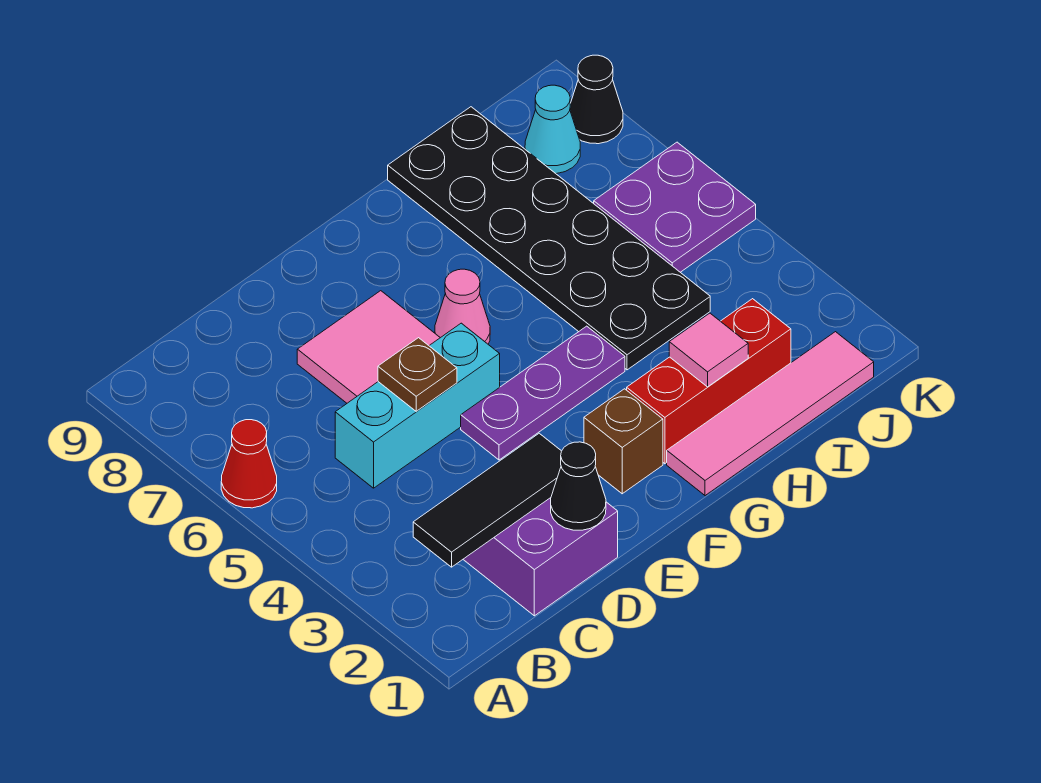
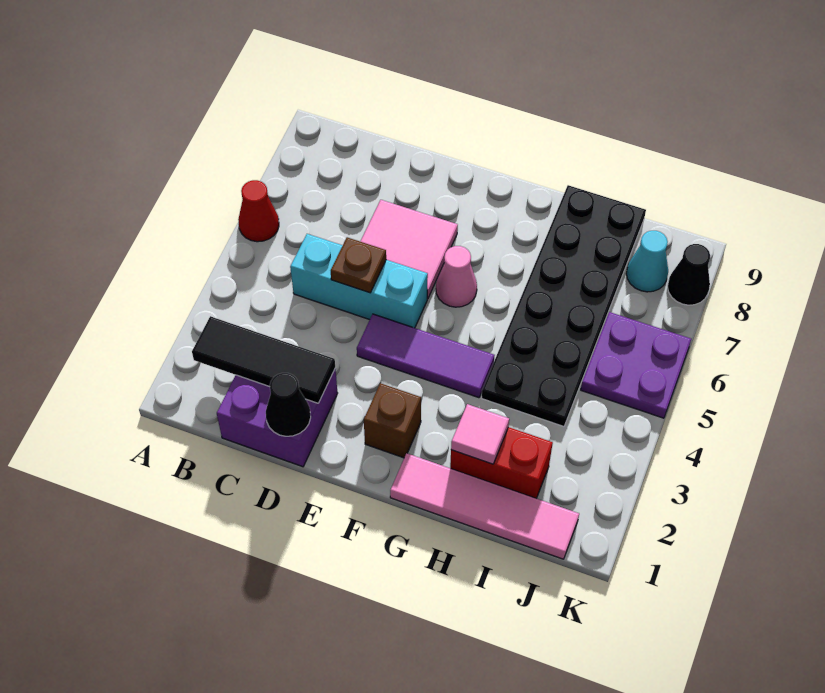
purple plate E4:G4 level 1 -> purple tile E4:G4 level 1
red brick G2:I2 level 1 -> red brick H2:I2 level 1

